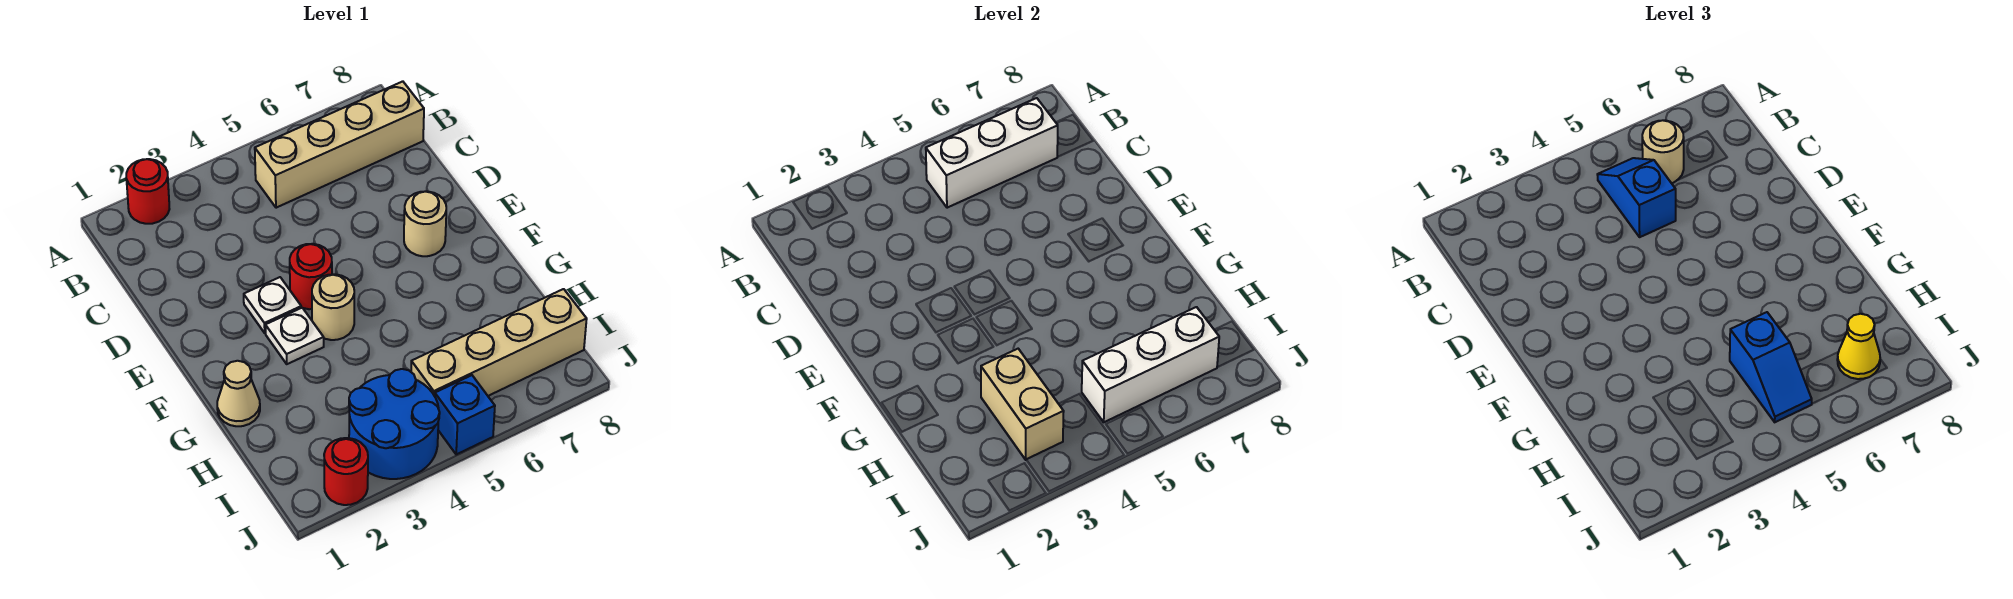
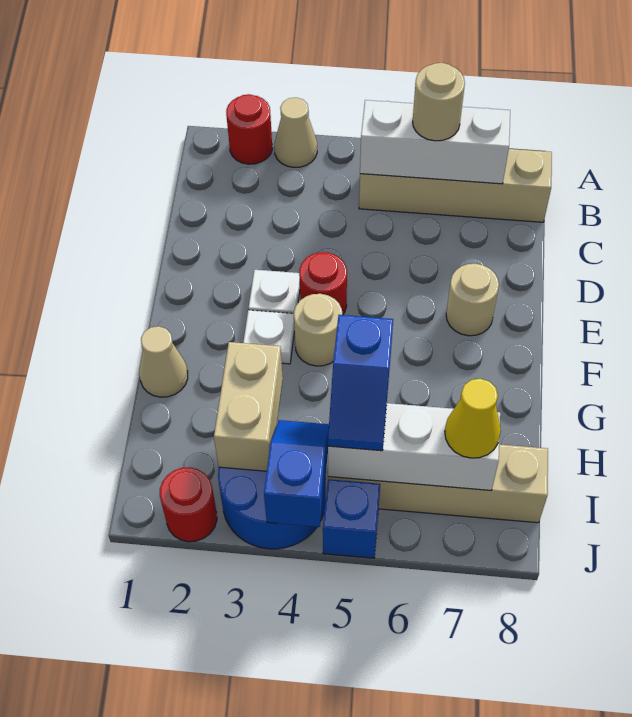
none -> tan cone A3 level 1
blue slope B5:C5 level 3 top C -> blue slope I4:J4 level 2 top J

